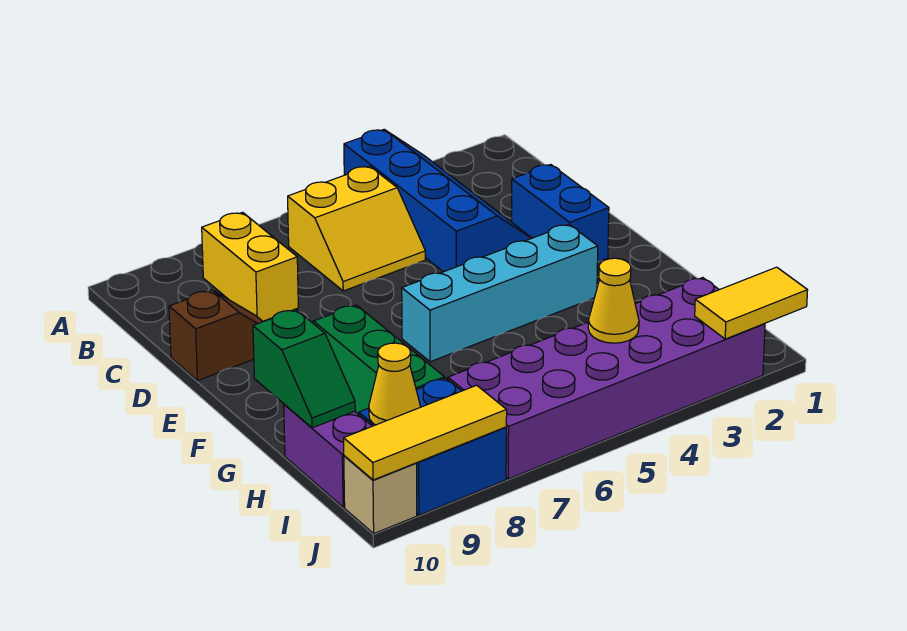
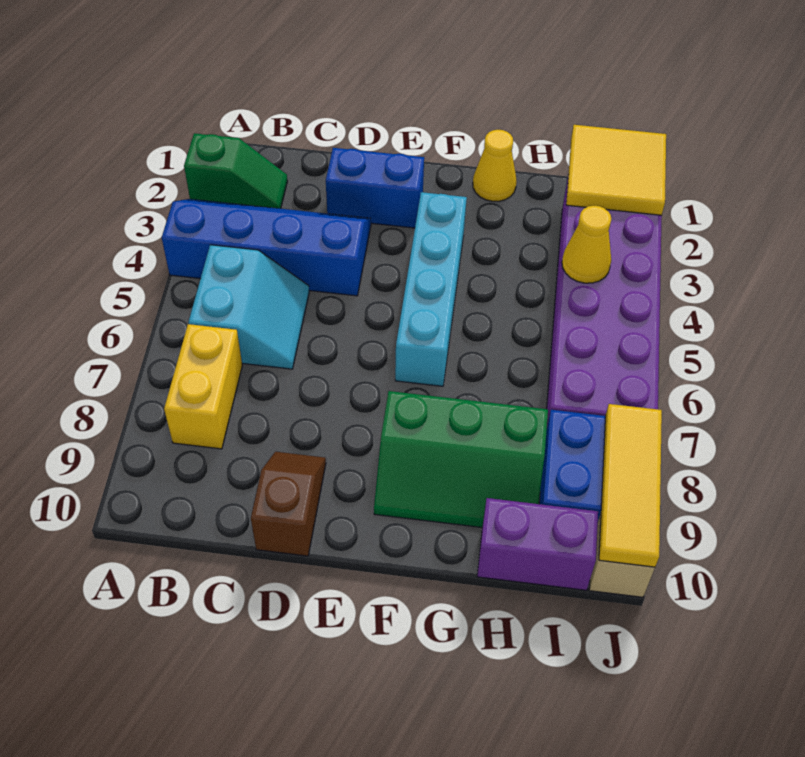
yellow slope B5:C6 level 1 top B -> cyan slope B5:C6 level 1 top B
yellow brick B8:C8 level 1 -> yellow brick B7:B8 level 1
green slope G10:H10 level 2 top G -> green slope A2:B2 level 1 top A
yellow cone I9 level 2 -> yellow cone G1 level 1
yellow tile J1:J2 level 2 -> yellow tile I1:J2 level 2

